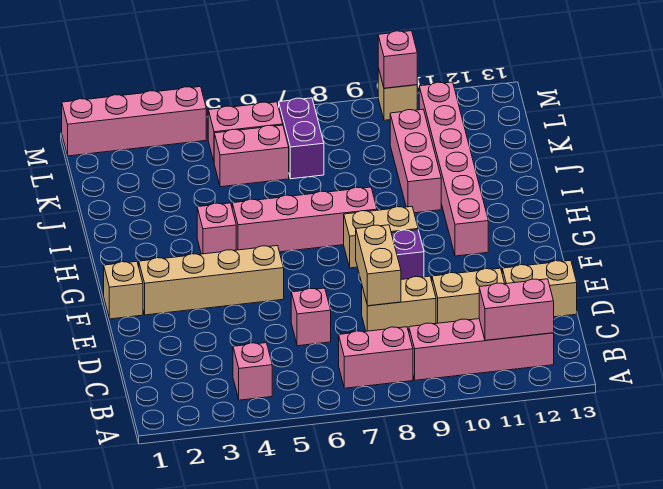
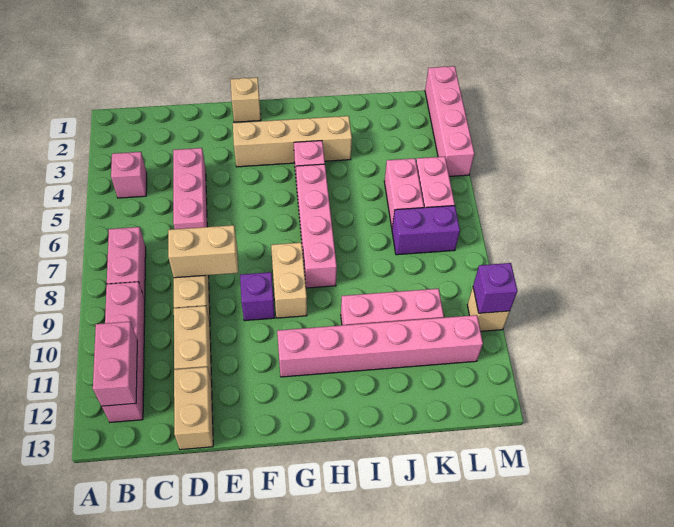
pink brick D6 level 1 -> pink brick D4:D6 level 1
tan brick F2:F5 level 1 -> tan brick F3:I3 level 1
pink brick M10 level 2 -> purple brick M10 level 2

